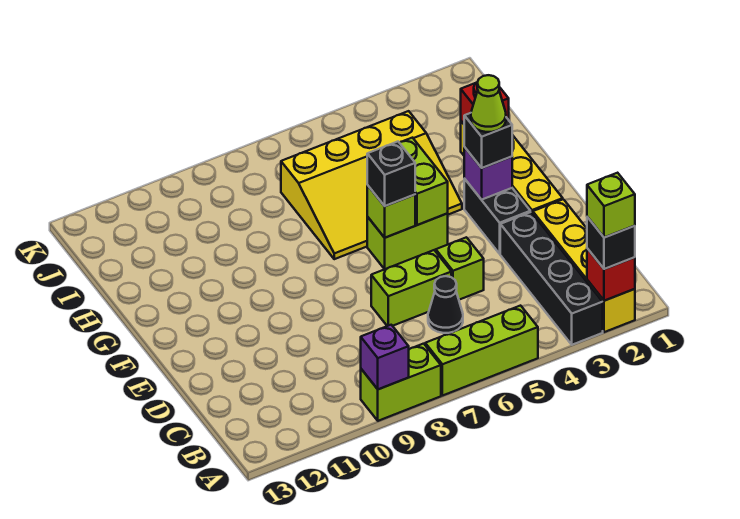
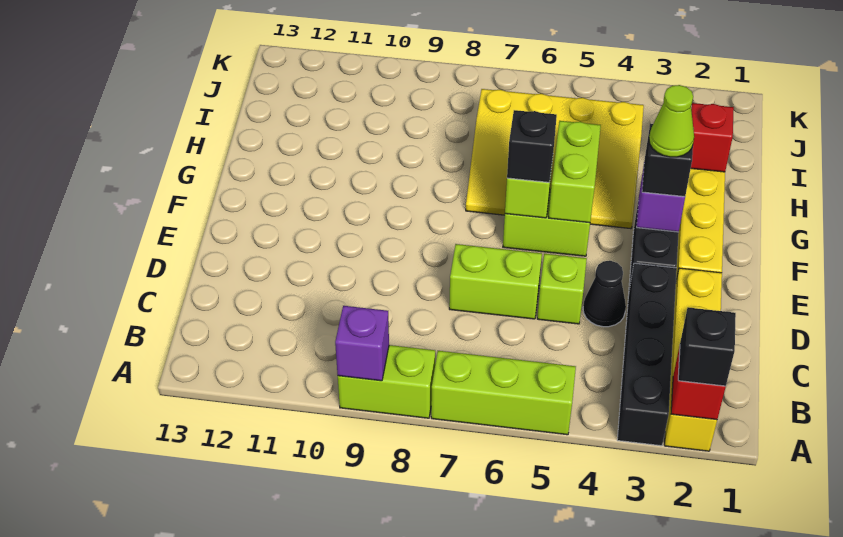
lime brick A2 level 4 -> none
black cone C6 level 1 -> black cone D4 level 1

